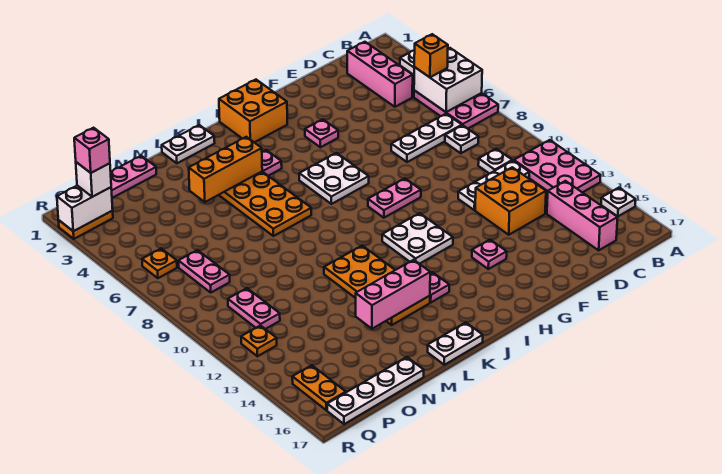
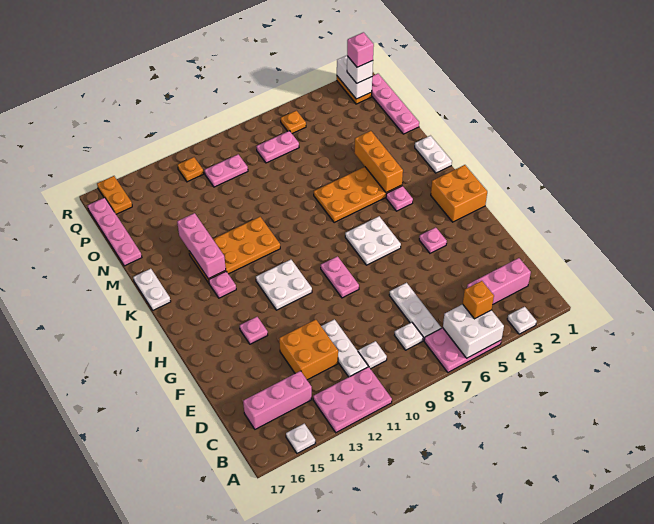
white plate N17:Q17 level 1 -> pink plate N17:Q17 level 1
orange plate Q15:Q16 level 1 -> orange plate Q16:R16 level 1

